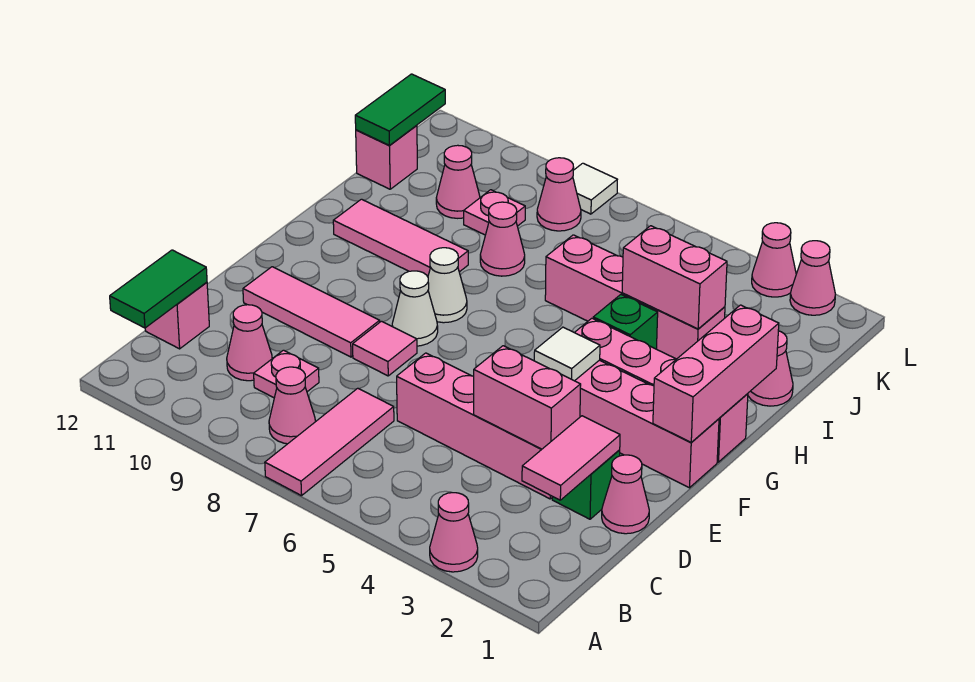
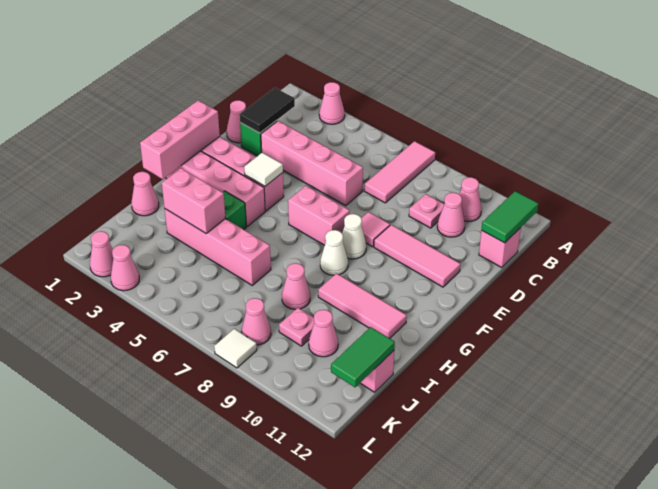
pink cone B8 level 1 -> pink cone B10 level 1
pink tile C2:D2 level 2 -> black tile C2:D2 level 2
pink brick D3:D4 level 2 -> pink brick F6:F7 level 1

